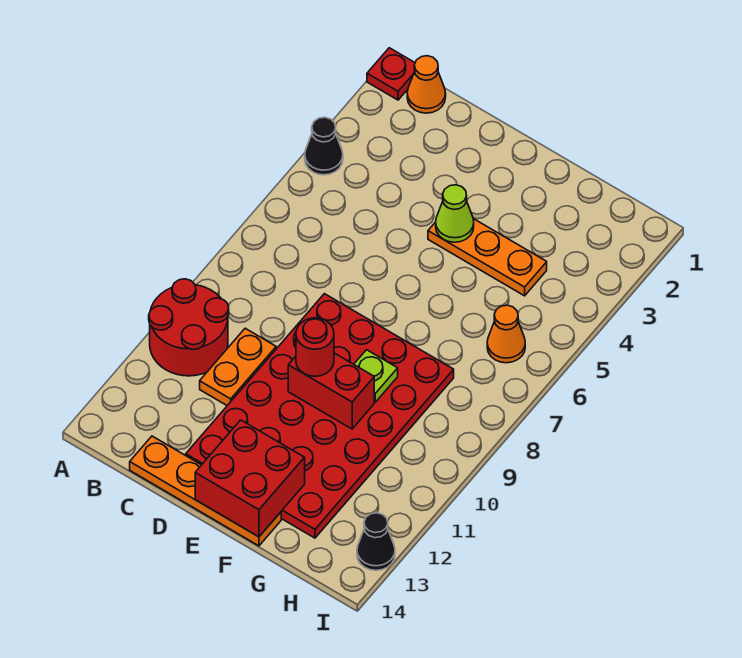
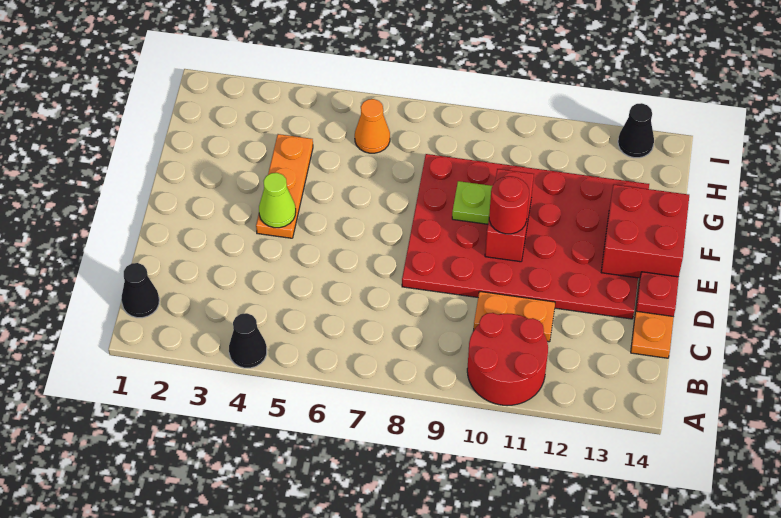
red plate A1 level 1 -> red plate D14 level 2
orange cone B1 level 1 -> black cone B1 level 1

